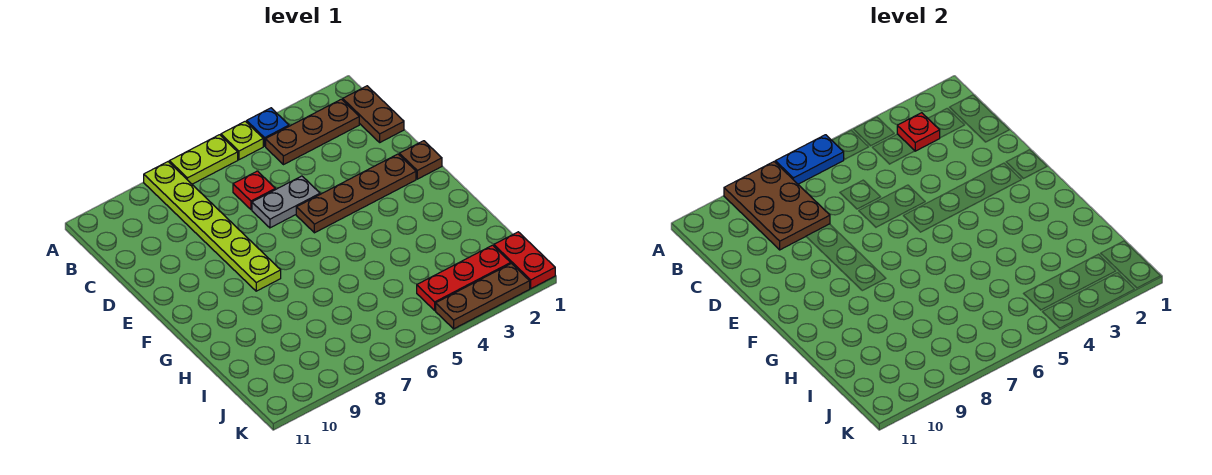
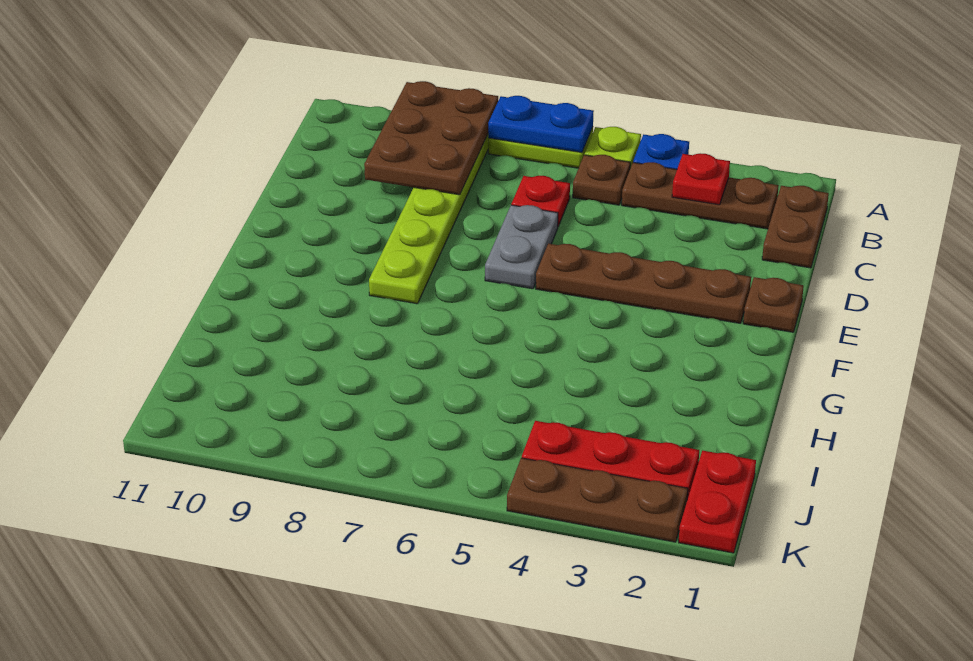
none -> brown plate B5 level 1
grey plate D5:D6 level 1 -> grey plate D6:E6 level 1

